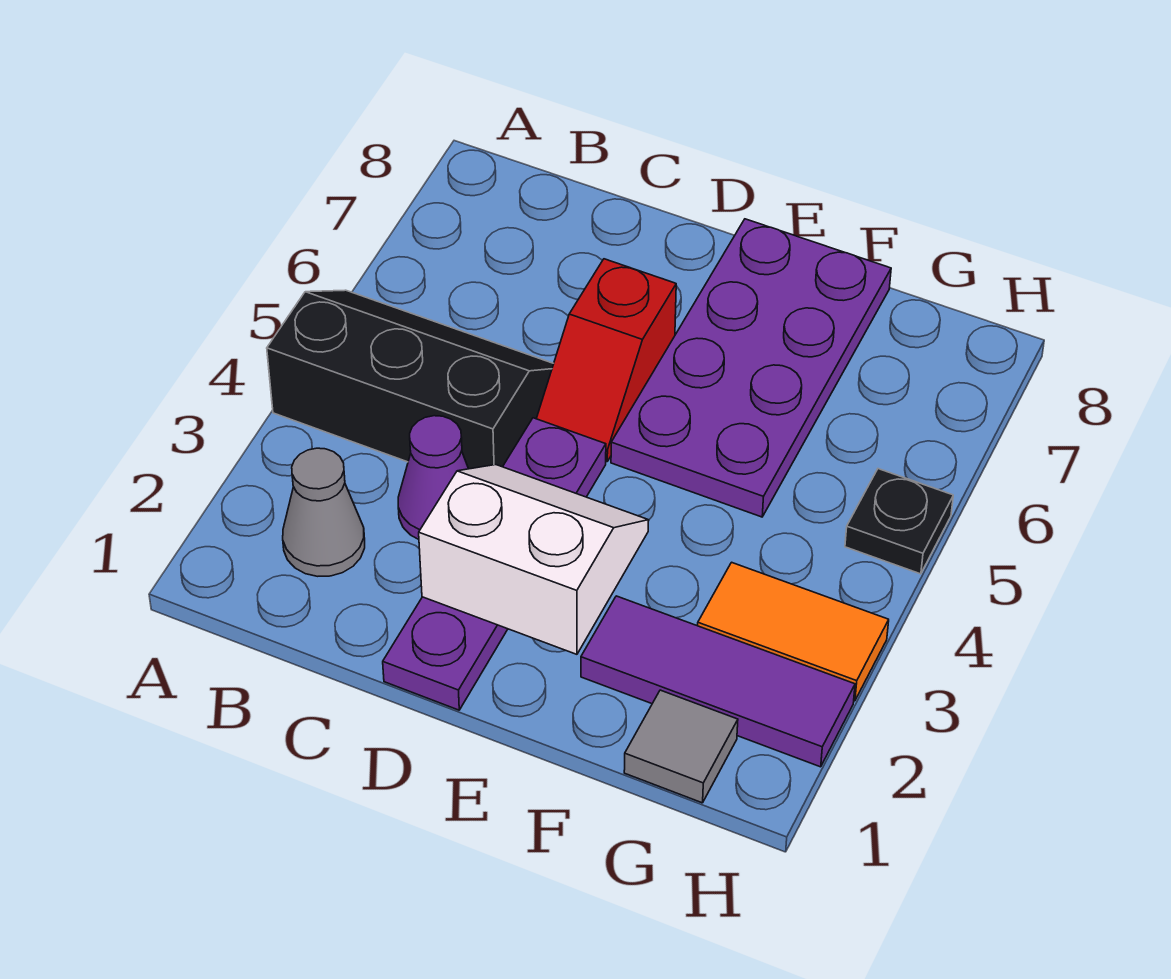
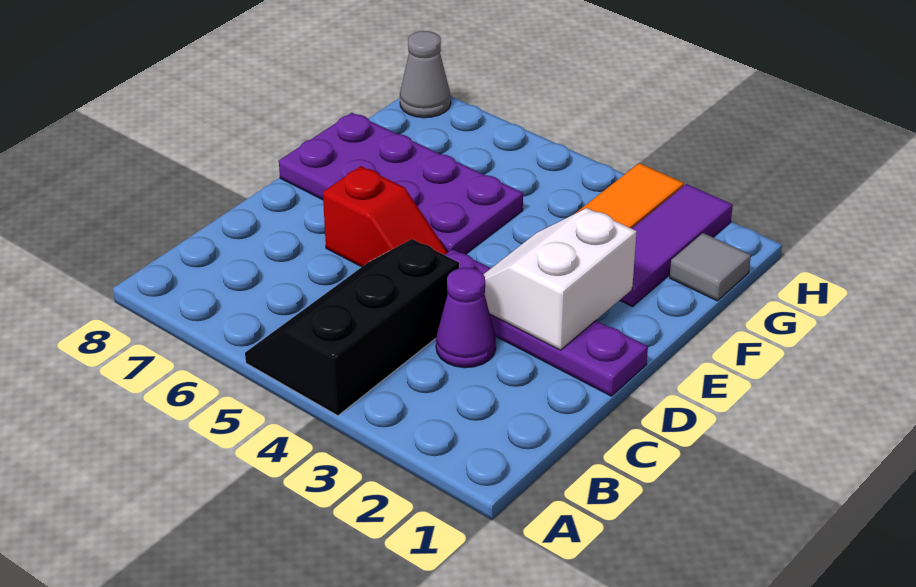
grey cone B2 level 1 -> grey cone H8 level 1
black plate H5 level 1 -> none

